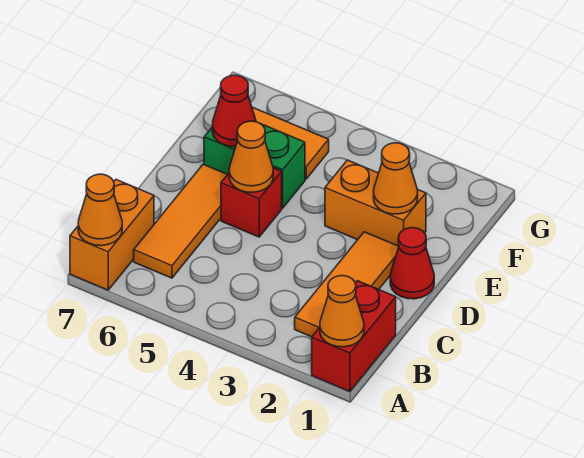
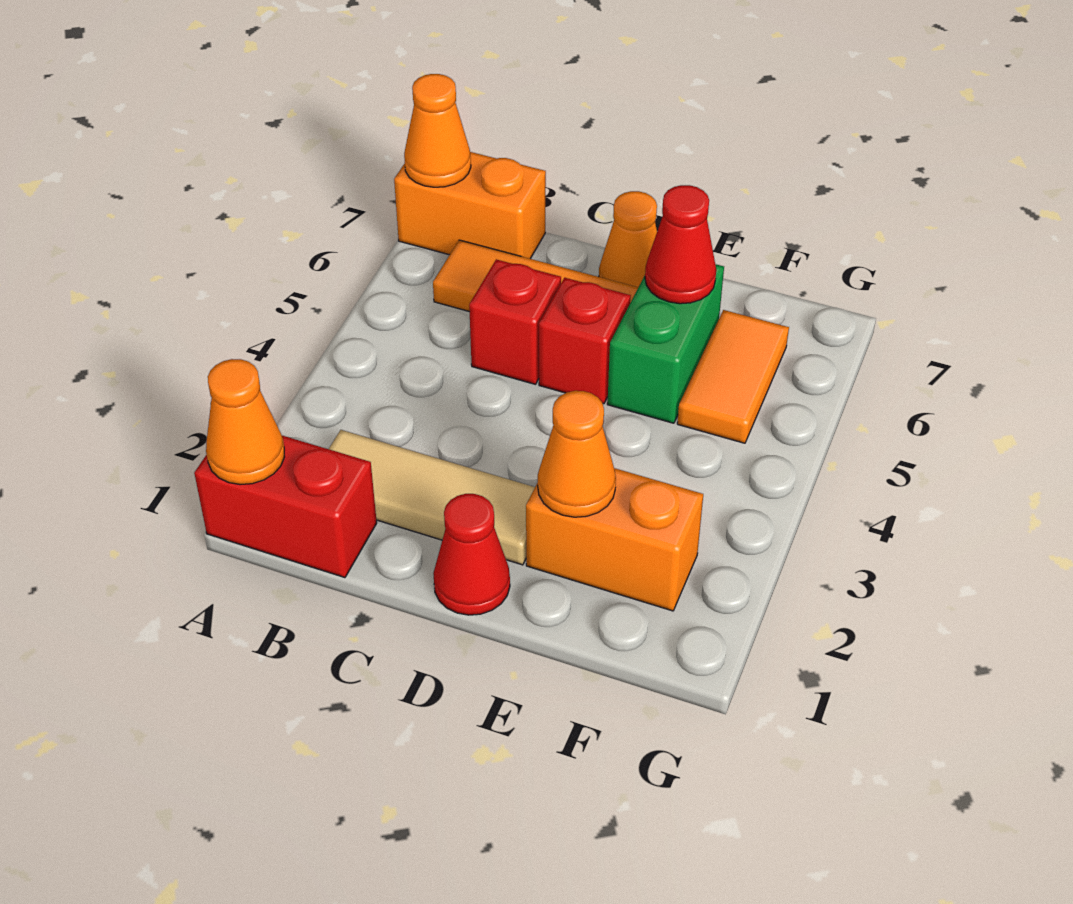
orange tile B2:D2 level 1 -> tan tile B2:D2 level 1
none -> red brick C5 level 1
orange cone D5 level 2 -> orange cone D7 level 1
orange brick E2:E3 level 1 -> orange brick E2:F2 level 1

